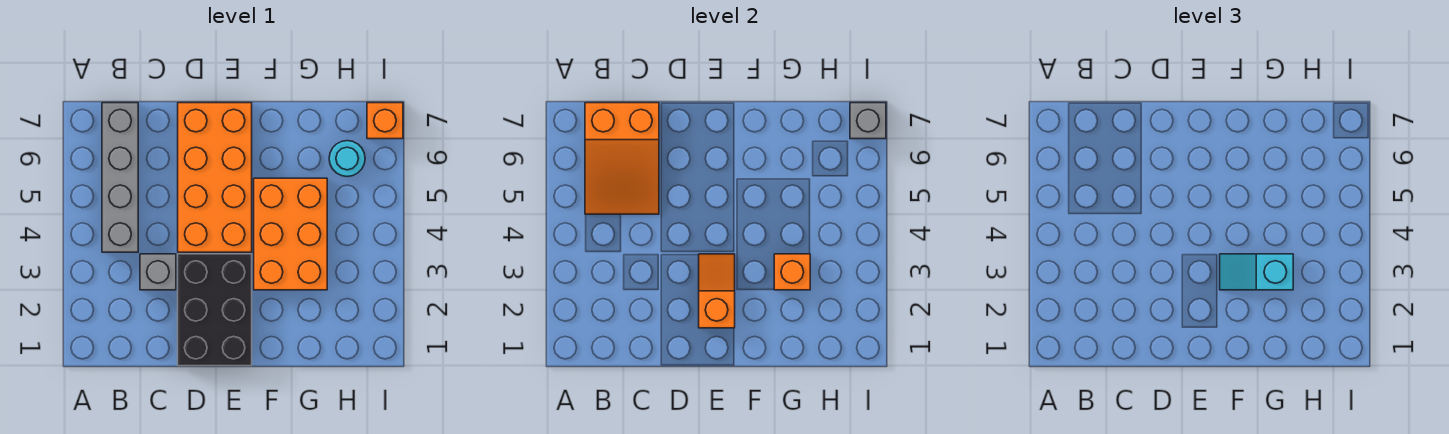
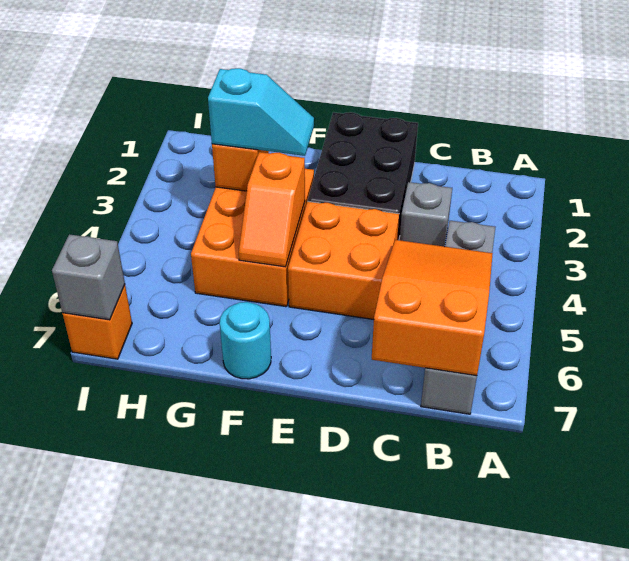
orange brick D4:E7 level 1 -> orange brick D4:E5 level 1
orange slope E2:E3 level 2 top 2 -> orange slope F4:F5 level 2 top 4
cyan round brick H6 level 1 -> cyan round brick F7 level 1

